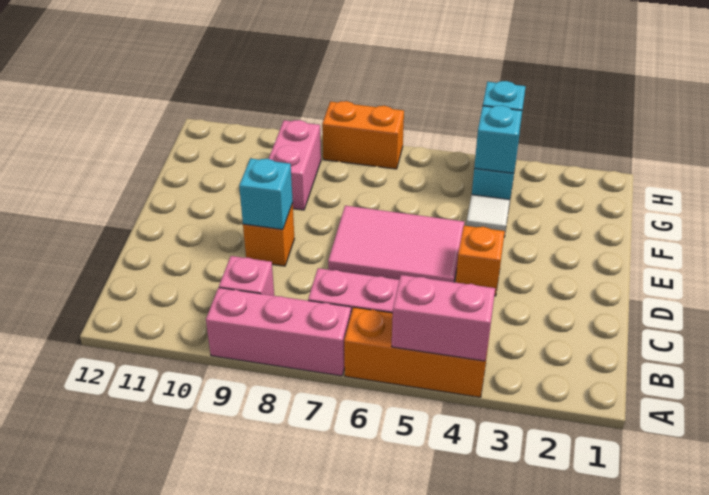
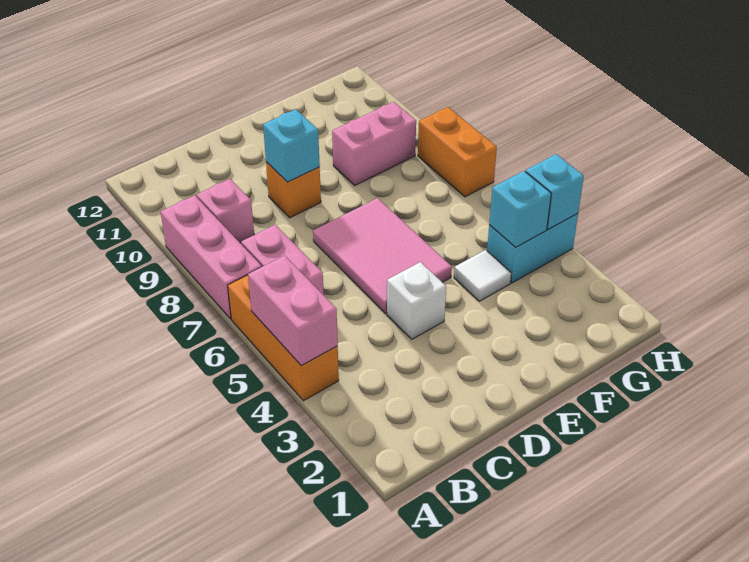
orange brick D4 level 1 -> white brick D4 level 1

